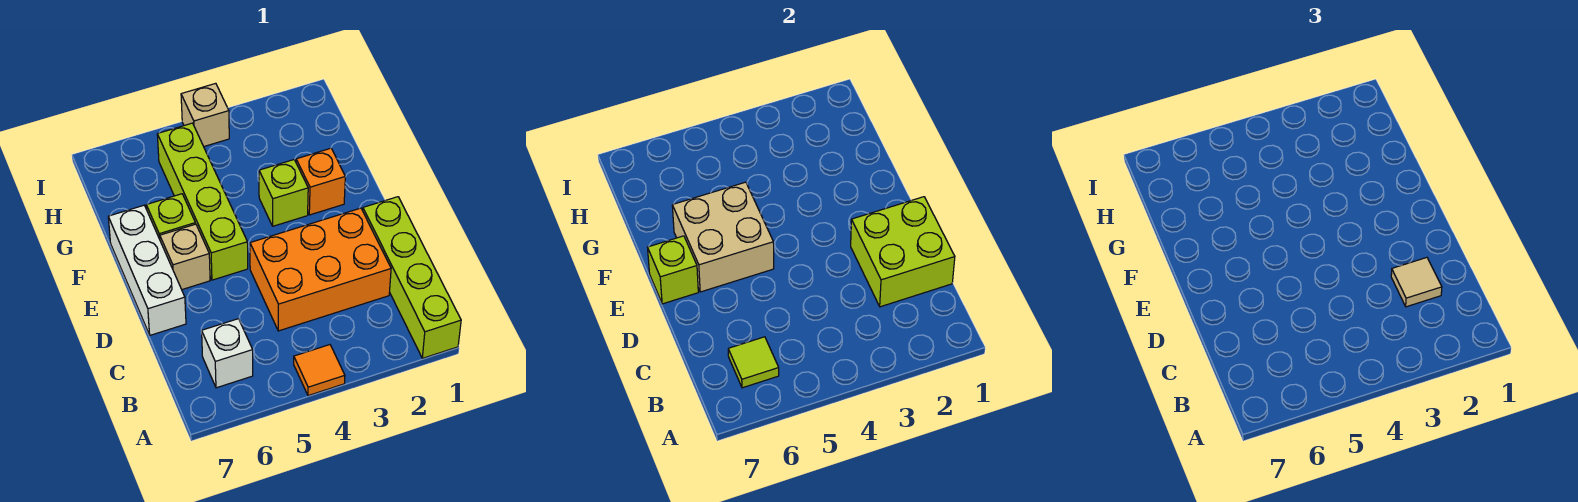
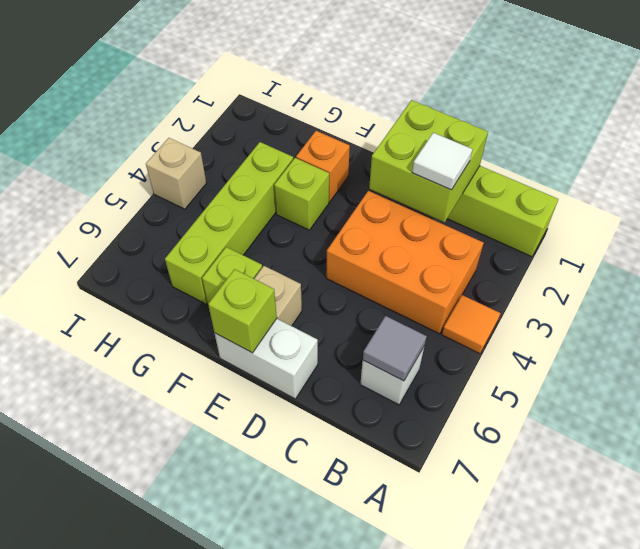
lime tile B6 level 2 -> grey tile B6 level 2
orange brick C2:D4 level 1 -> orange brick B3:D4 level 1
tan tile C2 level 3 -> white tile C2 level 3
white brick D7:F7 level 1 -> white brick D7:E7 level 1
lime brick E5:H5 level 1 -> lime brick G3:G6 level 1
tan brick E5:F6 level 2 -> none

